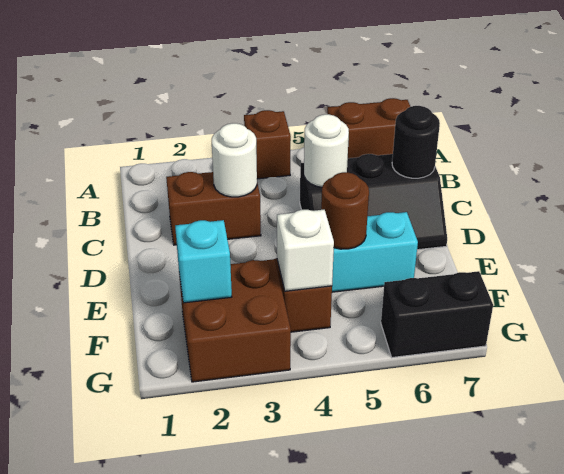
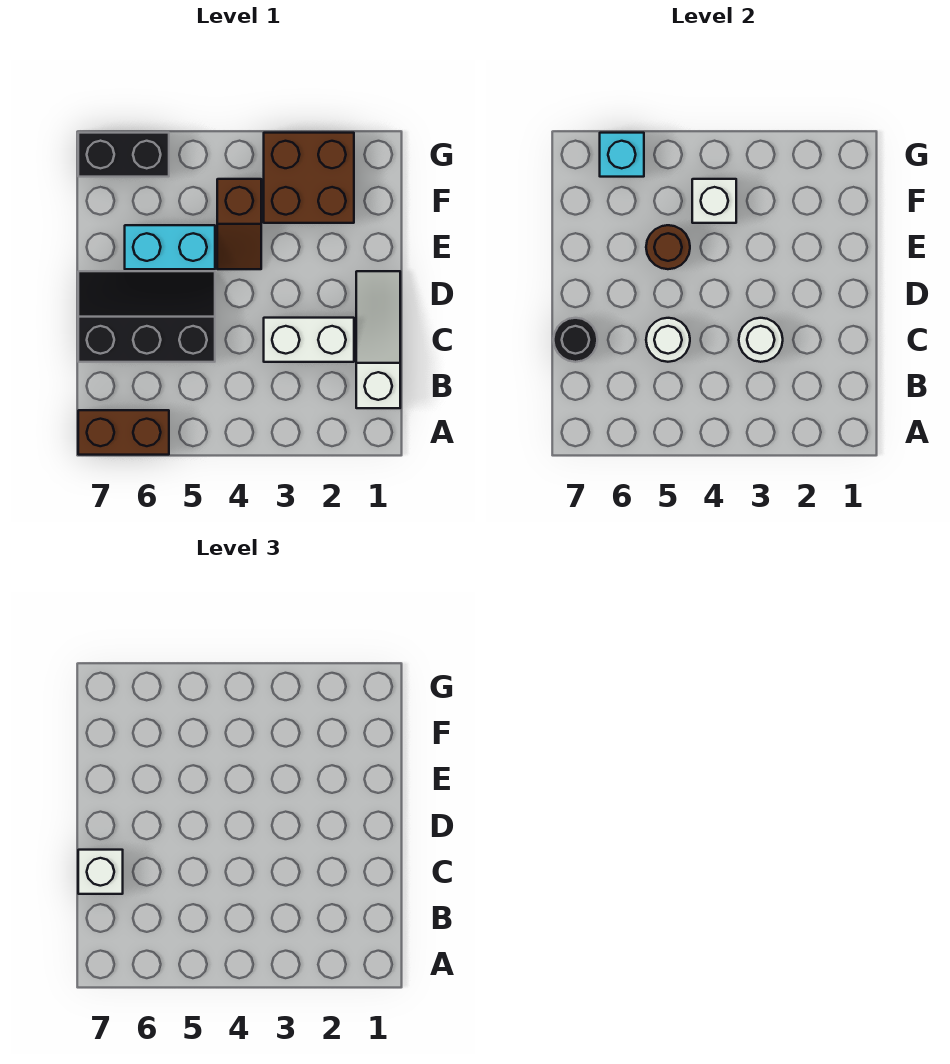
brown brick A4 level 1 -> none
none -> white slope B1:D1 level 1 top B
brown brick C2:C3 level 1 -> white brick C2:C3 level 1
none -> white brick C7 level 3
cyan brick F2 level 2 -> cyan brick G6 level 2

